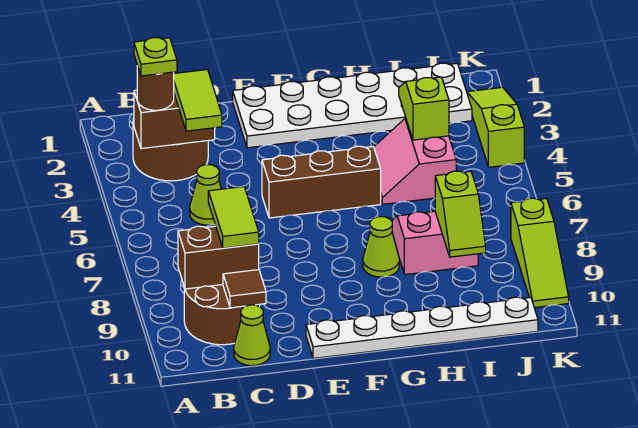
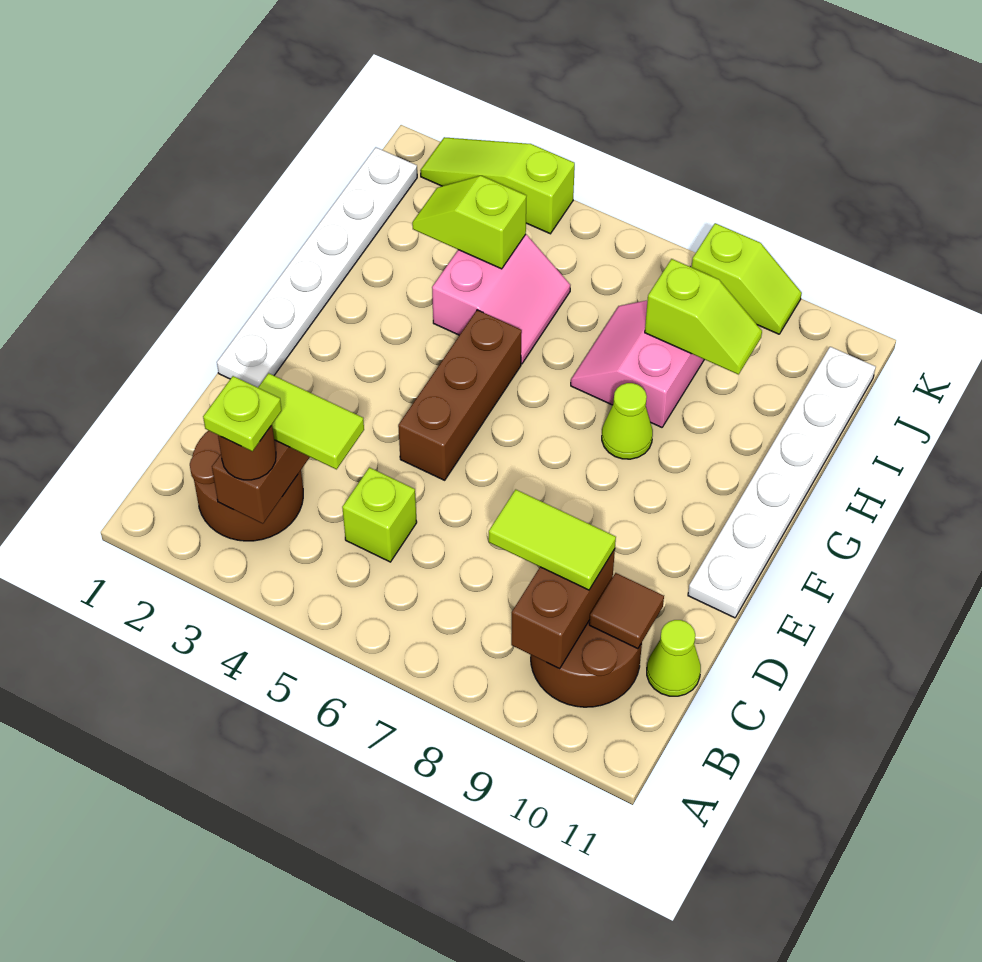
lime cone C5 level 1 -> lime brick C5 level 1
white plate E1:J2 level 1 -> white plate E1:J1 level 1
pink slope H4:I5 level 1 top I -> pink slope H4:I5 level 1 top 4
lime slope K8:K10 level 1 top 8 -> lime slope K8:K9 level 1 top 8

